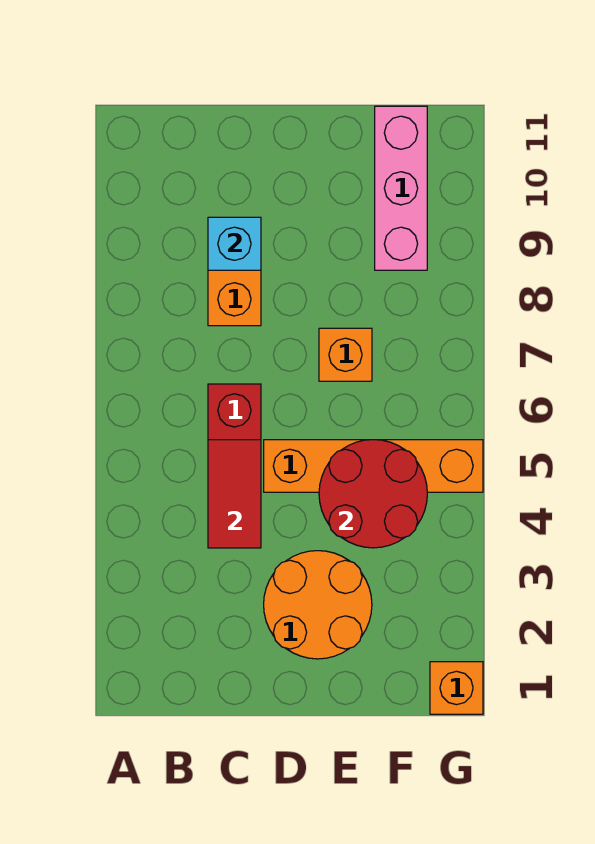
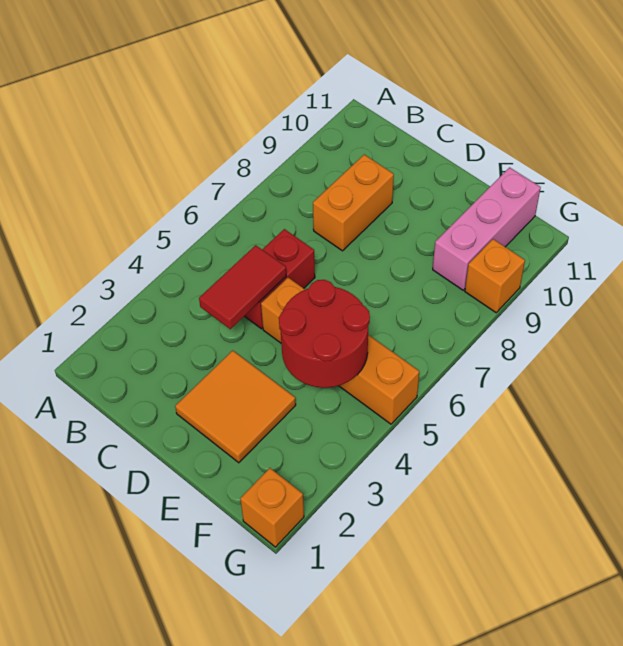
cyan brick C9 level 2 -> none
orange round brick D2:E3 level 1 -> orange tile D2:E3 level 1
orange brick E7 level 1 -> orange brick G9 level 1

